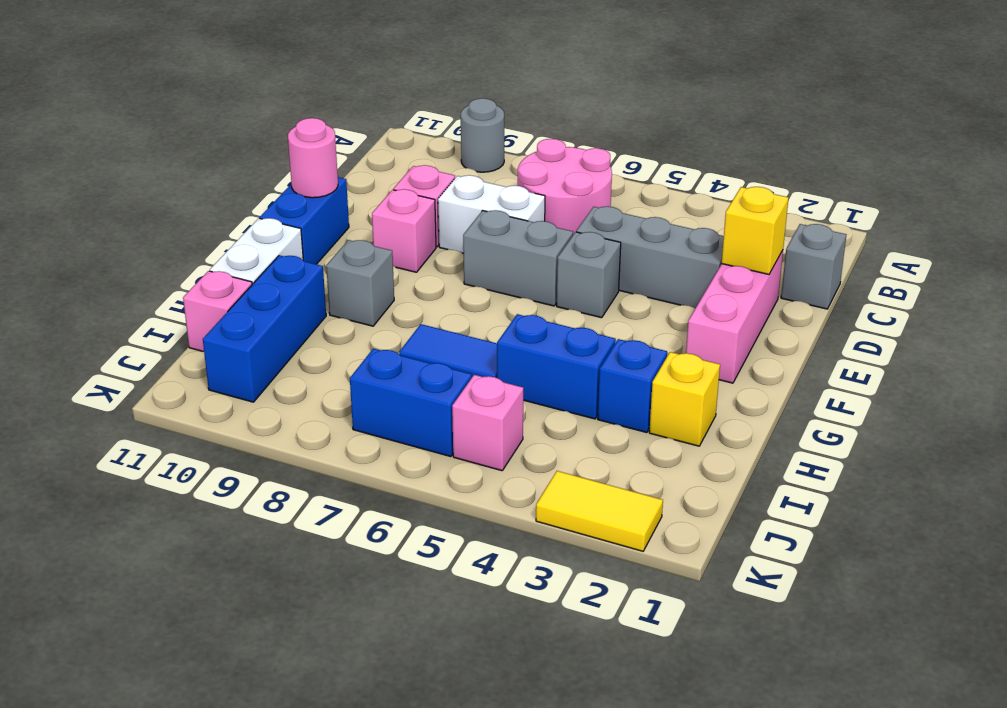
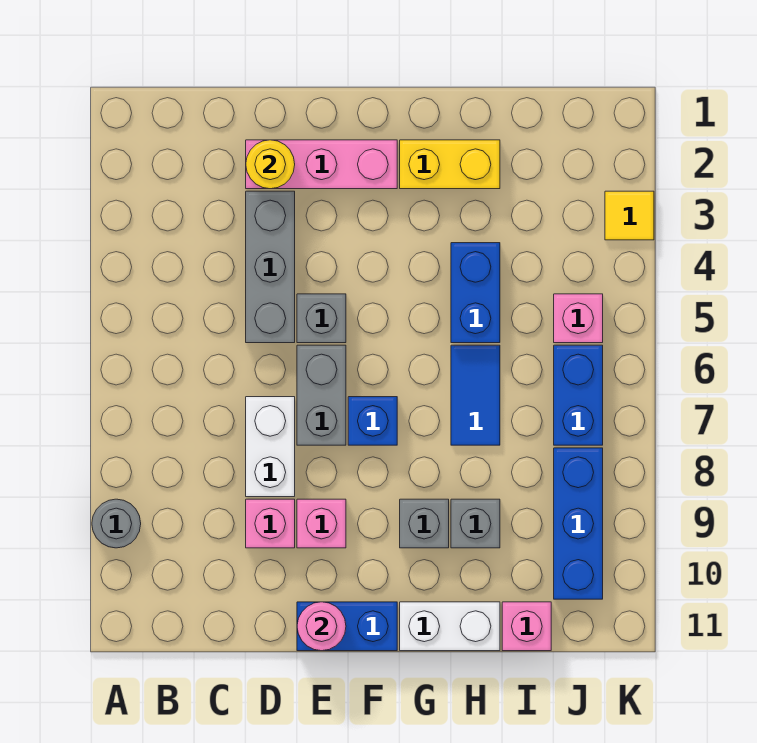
pink round brick B6:C7 level 1 -> none
grey brick C1 level 1 -> grey brick H9 level 1
yellow brick D2 level 2 -> yellow round brick D2 level 2
yellow brick H2 level 1 -> yellow brick G2:H2 level 1
blue brick H3 level 1 -> blue brick F7 level 1
blue brick H10:J10 level 1 -> blue brick J8:J10 level 1
yellow tile K2:K3 level 1 -> yellow tile K3 level 1

